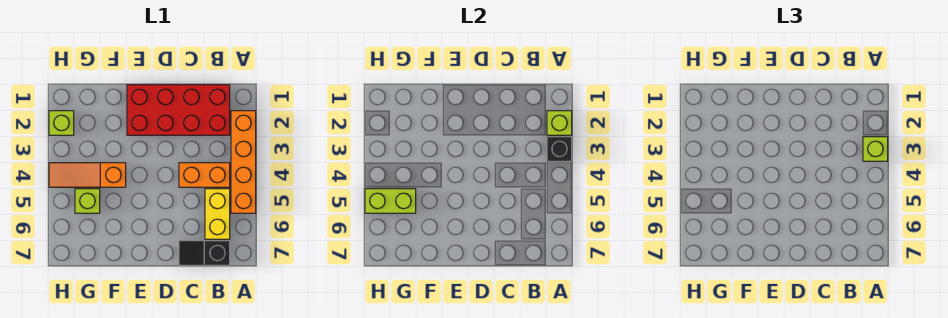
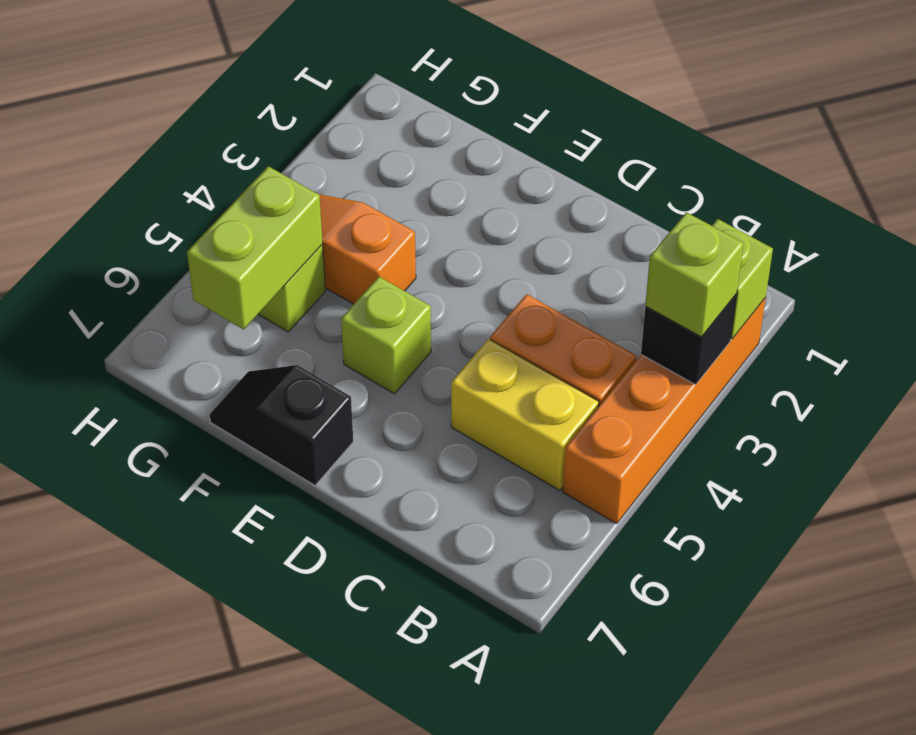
red brick B1:E2 level 1 -> none
yellow brick B5:B6 level 1 -> yellow brick B5:C5 level 1
black slope B7:C7 level 1 top B -> black slope E7:F7 level 1 top E
lime brick G5:H5 level 2 -> lime brick G5:G6 level 2
lime brick H2 level 1 -> lime brick E5 level 1

